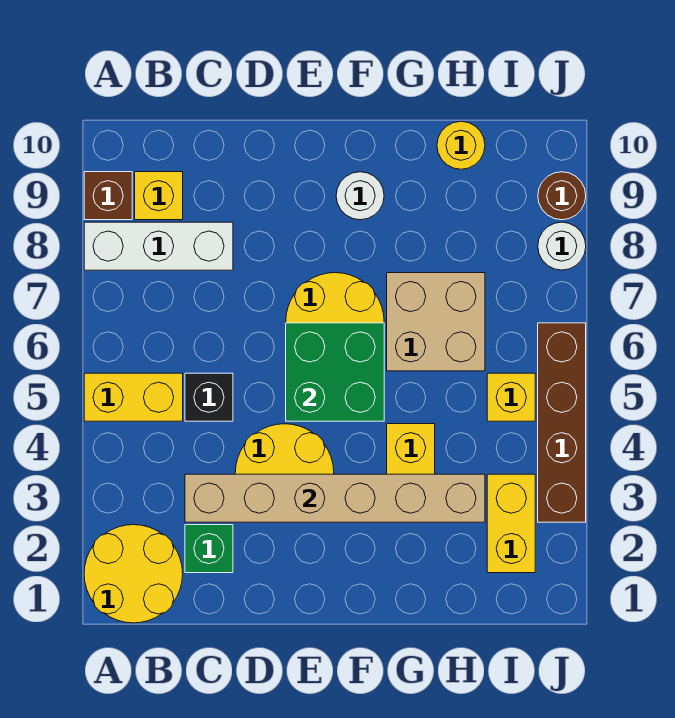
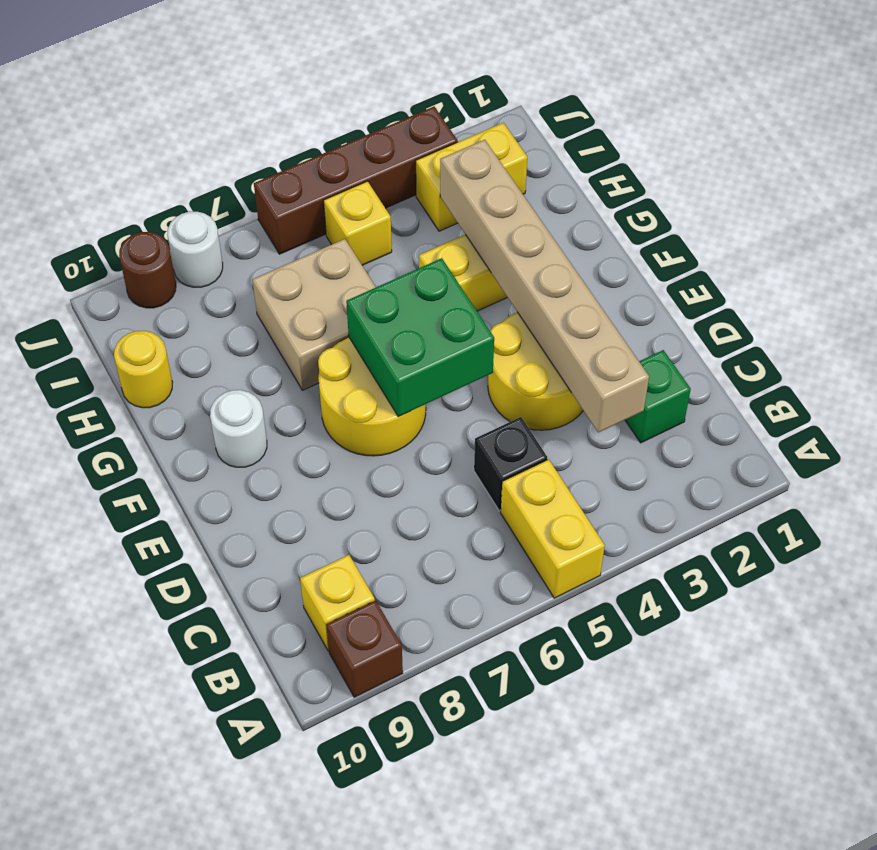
yellow round brick A1:B2 level 1 -> none
white brick A8:C8 level 1 -> none

